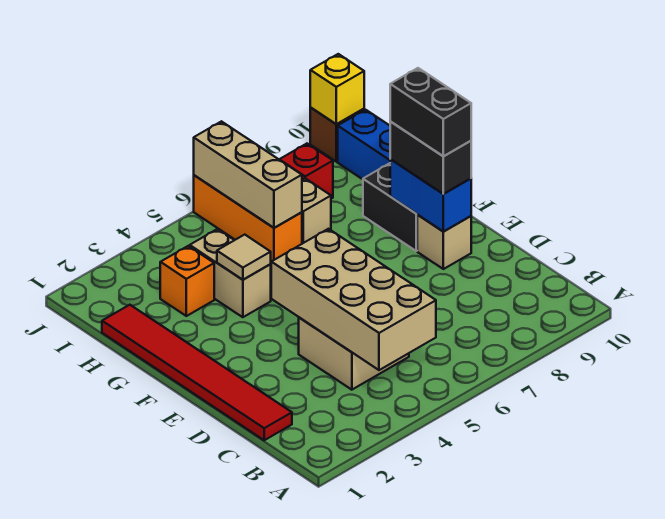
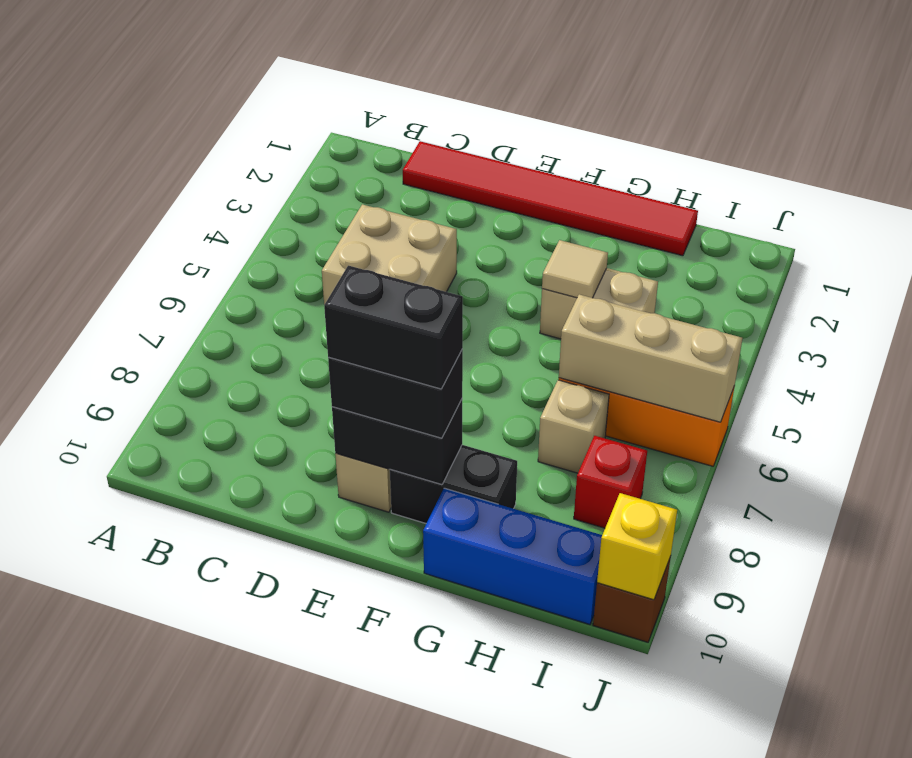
tan brick B4:E5 level 2 -> none
blue brick E9:F9 level 2 -> black brick E9:F9 level 2
orange brick H3 level 1 -> none

